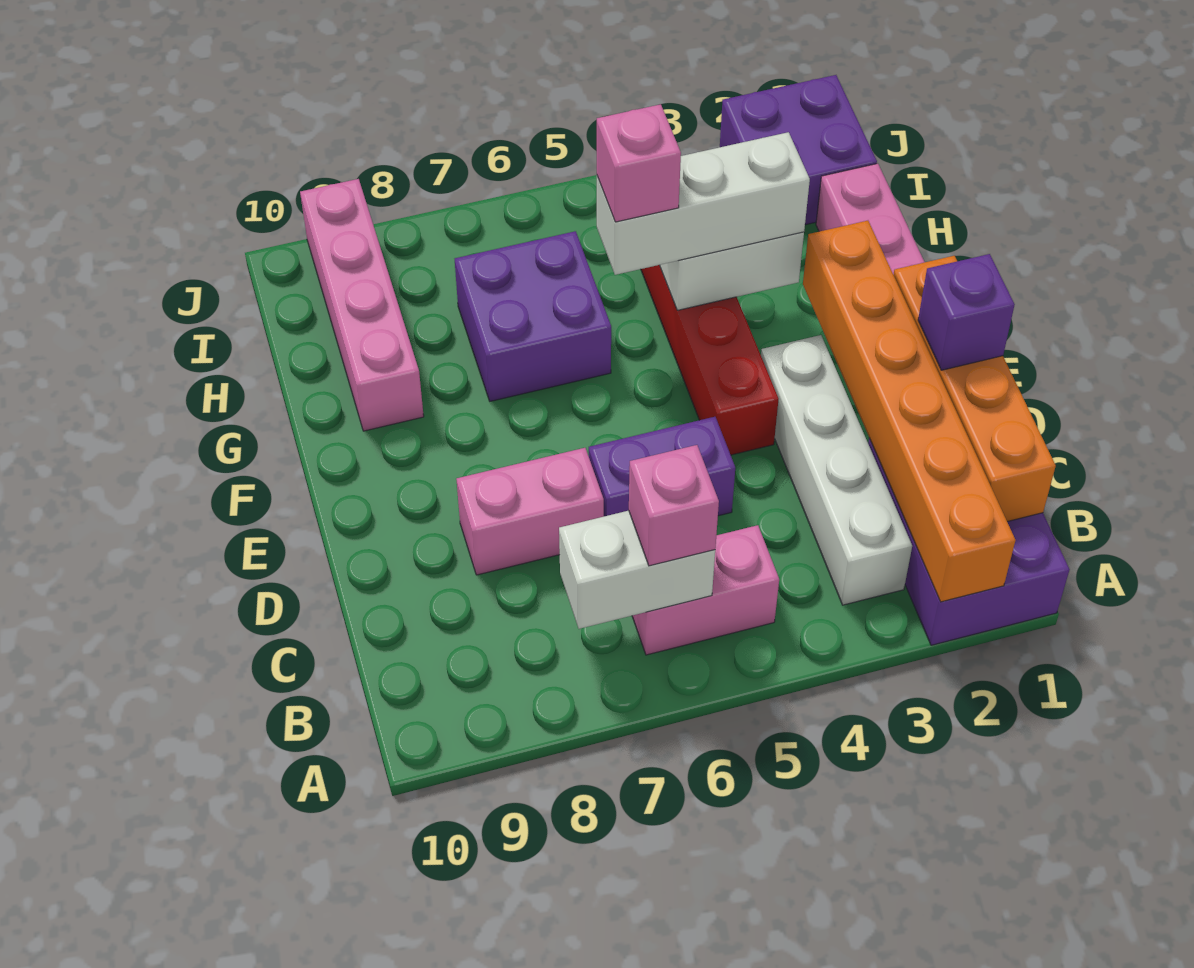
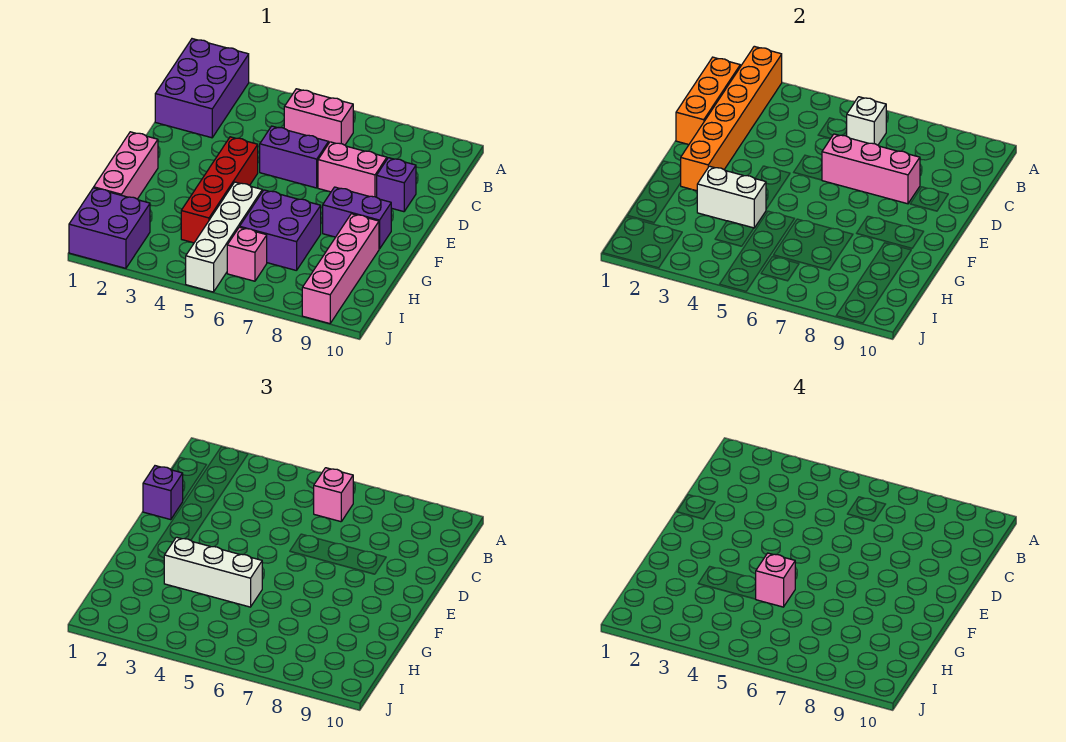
orange brick B1:E1 level 2 -> orange brick B1:D1 level 2
white brick B3:E3 level 1 -> white brick G5:J5 level 1
white brick B6:B7 level 2 -> white brick B6 level 2
none -> pink brick D6:D8 level 2
none -> purple brick D9 level 1
none -> purple brick F8:F9 level 1
none -> pink brick I6 level 1

